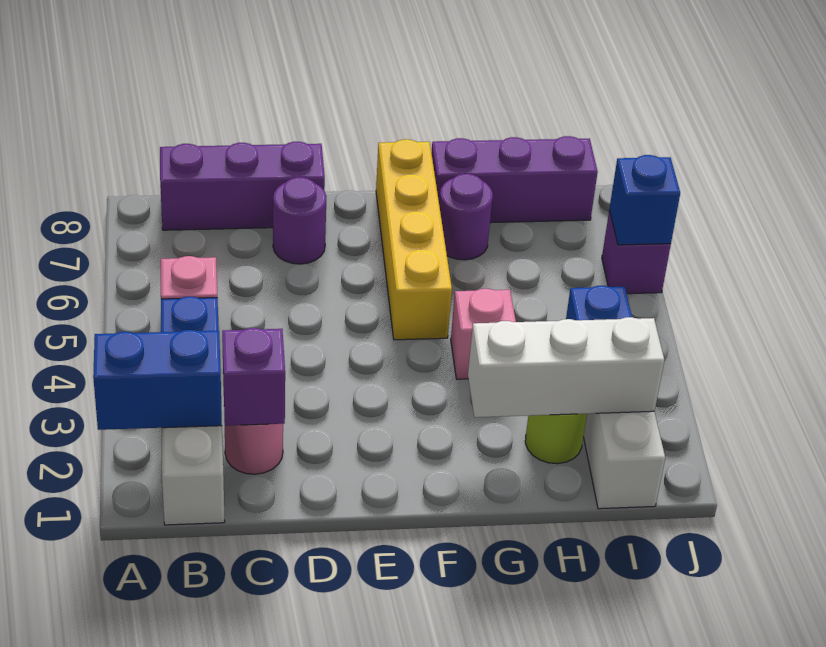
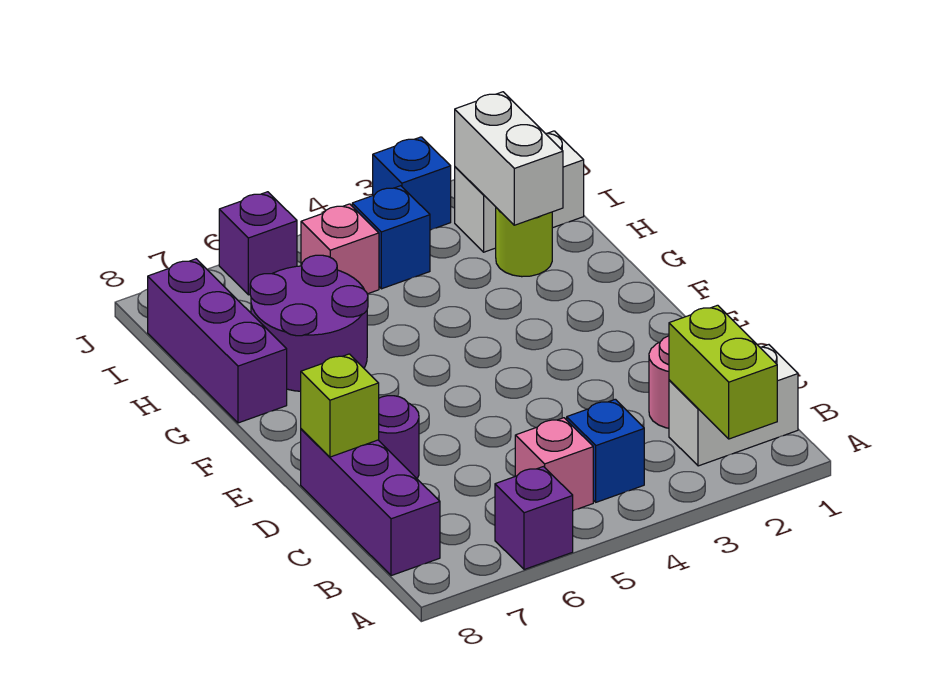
blue brick A2:B2 level 2 -> lime brick A2:B2 level 2
purple brick C2 level 2 -> purple brick A6 level 1
none -> lime brick D8 level 2
yellow brick F5:F8 level 1 -> none
white brick G2:I2 level 2 -> white brick H2:I2 level 2
pink brick G4 level 1 -> pink brick I5 level 1
purple round brick G7 level 1 -> purple round brick G6:H7 level 1
blue brick J6 level 2 -> blue brick J3 level 1

